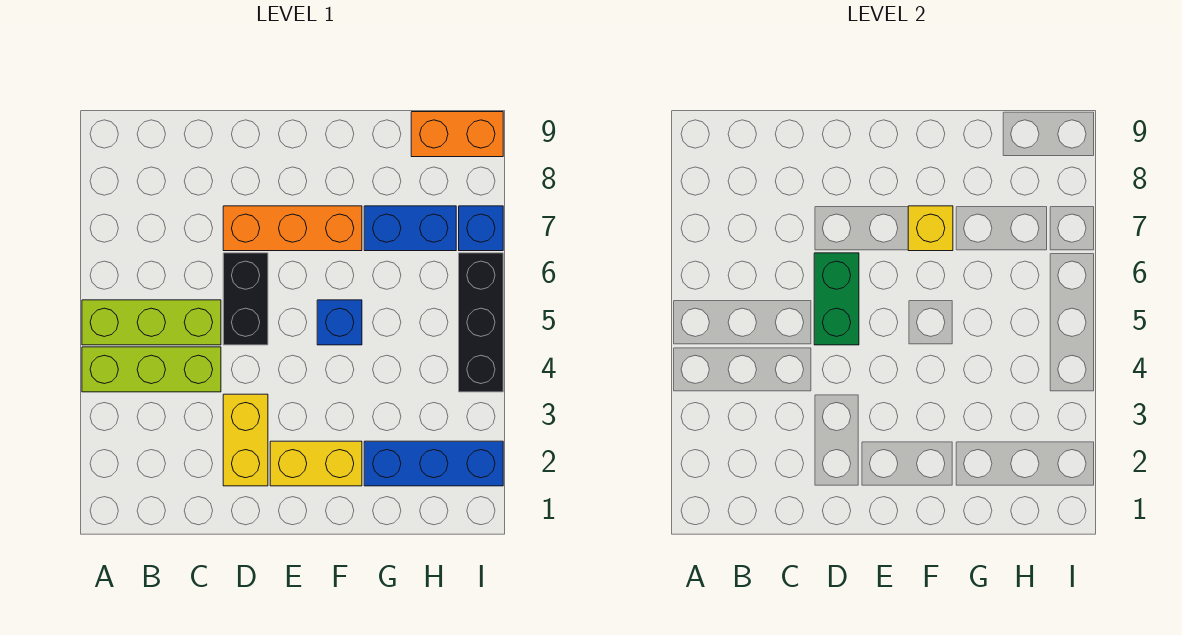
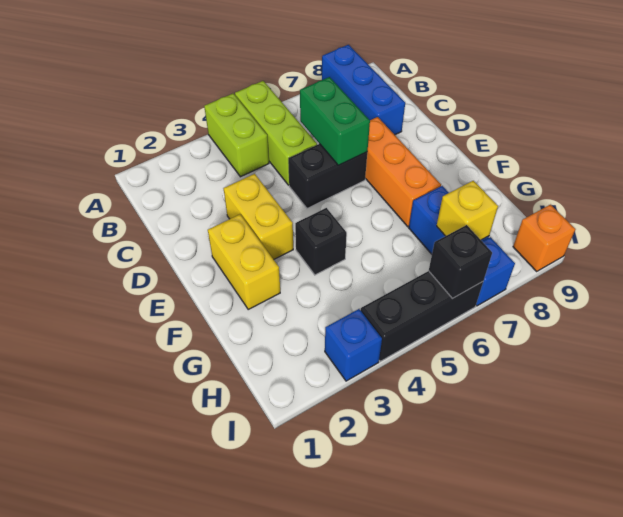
lime brick A4:C4 level 1 -> lime brick A4:B4 level 1
yellow brick D2:D3 level 1 -> yellow brick D3:E3 level 1
green brick D5:D6 level 2 -> green brick C6:D6 level 2
none -> black brick F4 level 1
blue brick F5 level 1 -> blue brick I3 level 1
yellow brick F7 level 2 -> yellow brick H7 level 2
blue brick G2:I2 level 1 -> blue brick A8:C8 level 1
orange brick H9:I9 level 1 -> orange brick I9 level 1
none -> black brick I6 level 2

